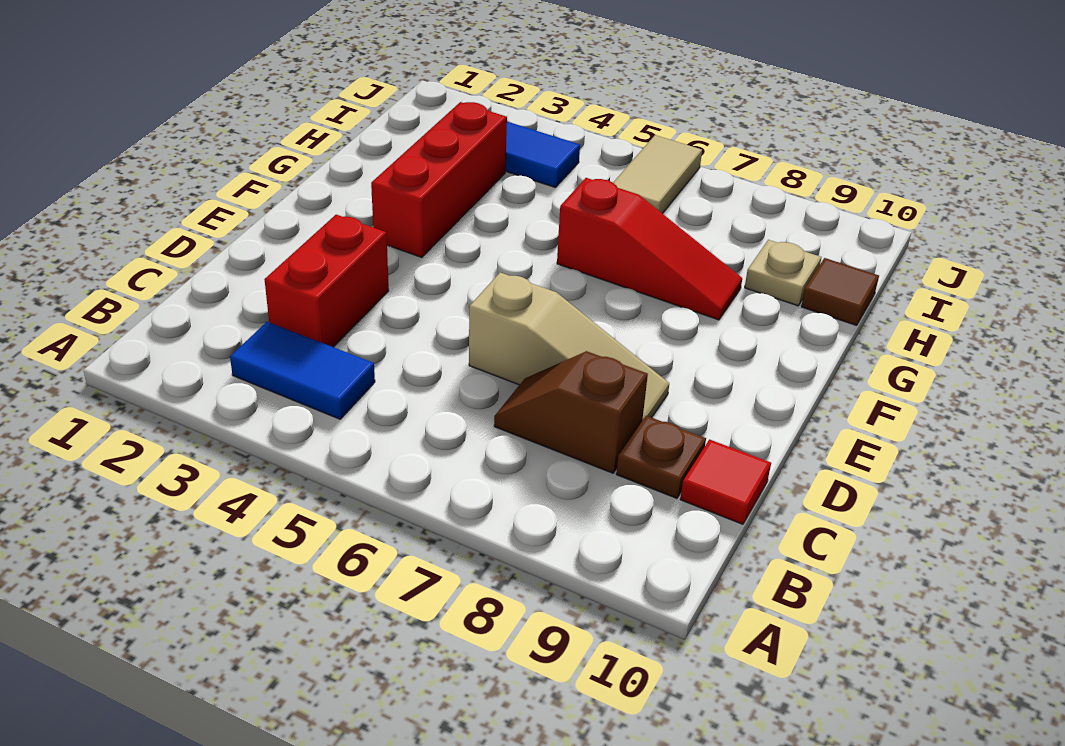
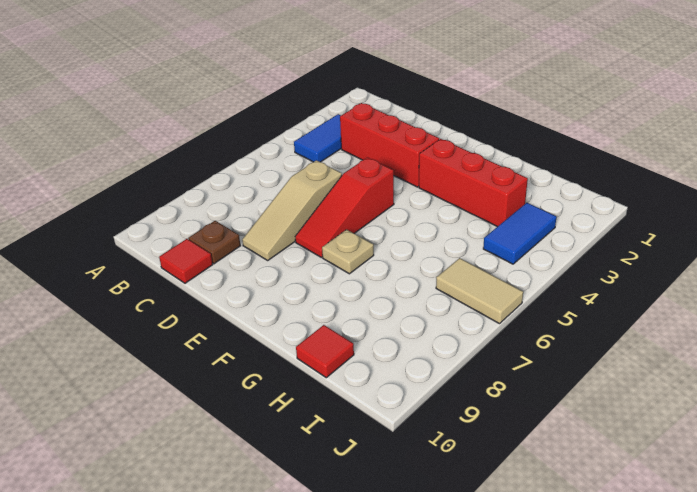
red brick C3:D3 level 1 -> red brick C3:E3 level 1
brown slope C7:C8 level 1 top 8 -> none
red slope G6:G8 level 1 top 6 -> red slope E5:E7 level 1 top 5
tan plate H9 level 1 -> tan plate F7 level 1
brown tile H10 level 1 -> red tile H10 level 1

